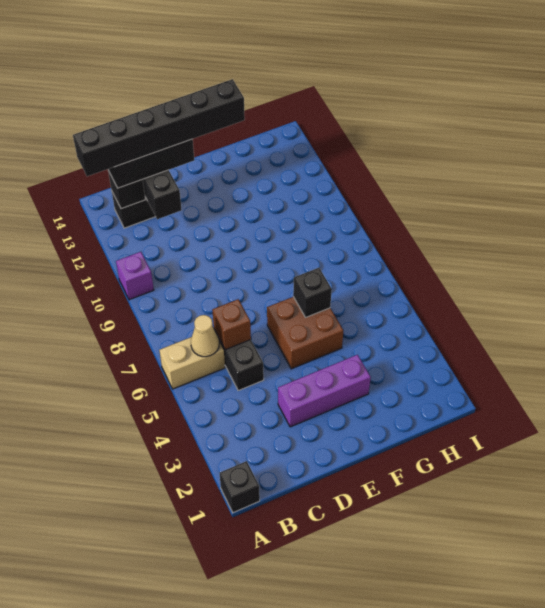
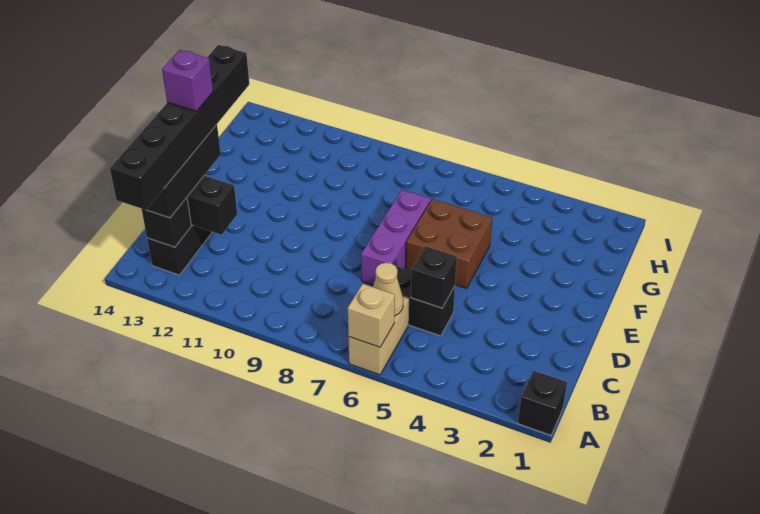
none -> tan brick A6 level 2
purple brick A10 level 1 -> purple brick D13 level 5
brown brick C6 level 2 -> none
purple brick D3:F3 level 1 -> purple brick D7:F7 level 1
black brick F6 level 2 -> black brick C5 level 2

